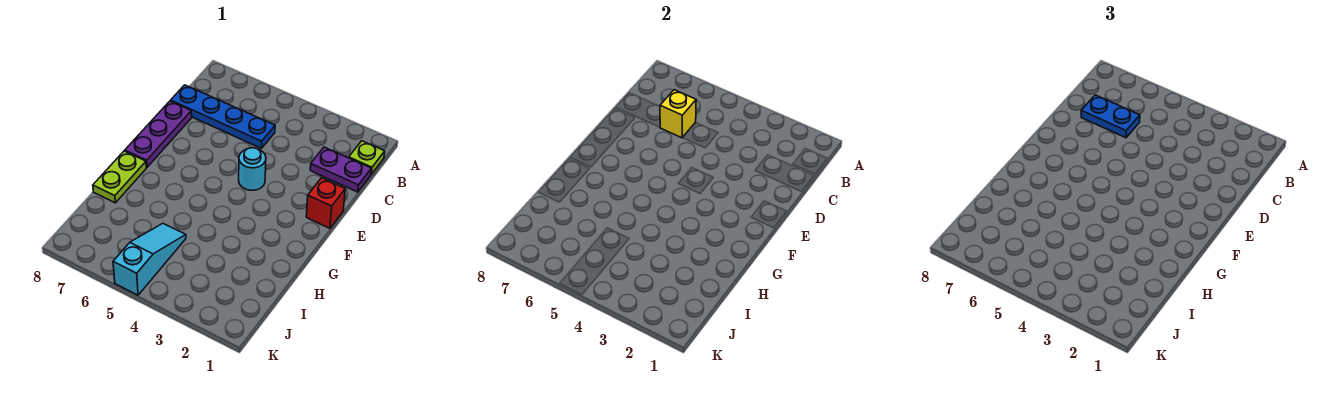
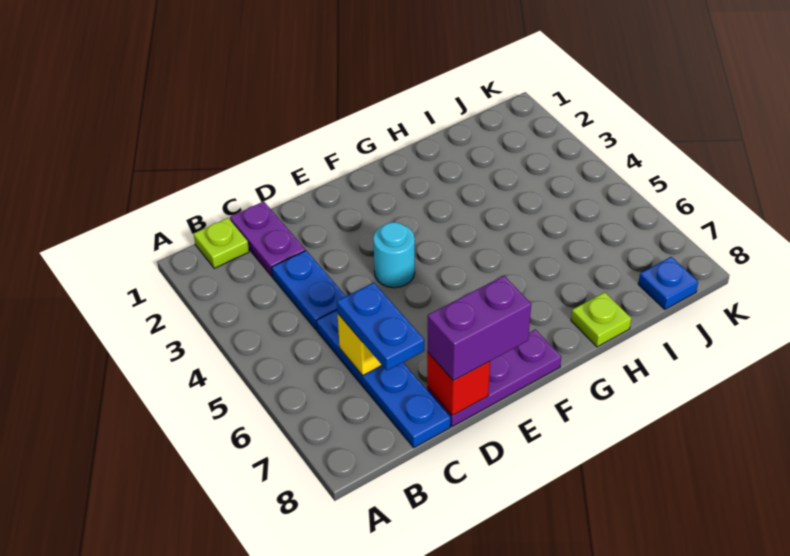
none -> blue plate C3:C4 level 1
none -> purple brick D8:E8 level 3
red brick E1 level 1 -> red brick D8 level 2
lime plate G8:H8 level 1 -> lime plate H8 level 1
cyan slope I5:K5 level 1 top K -> none
none -> blue plate J8 level 1

